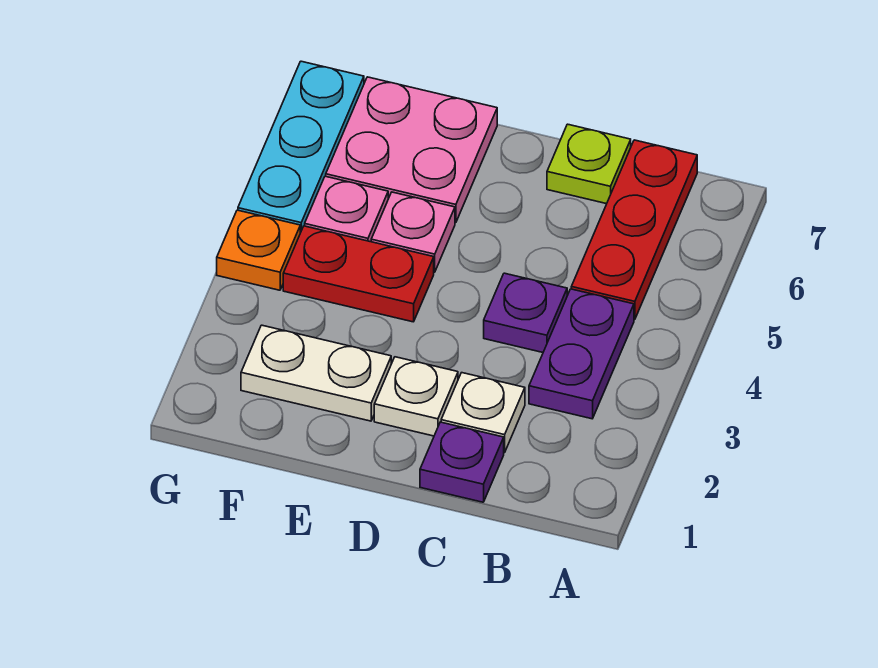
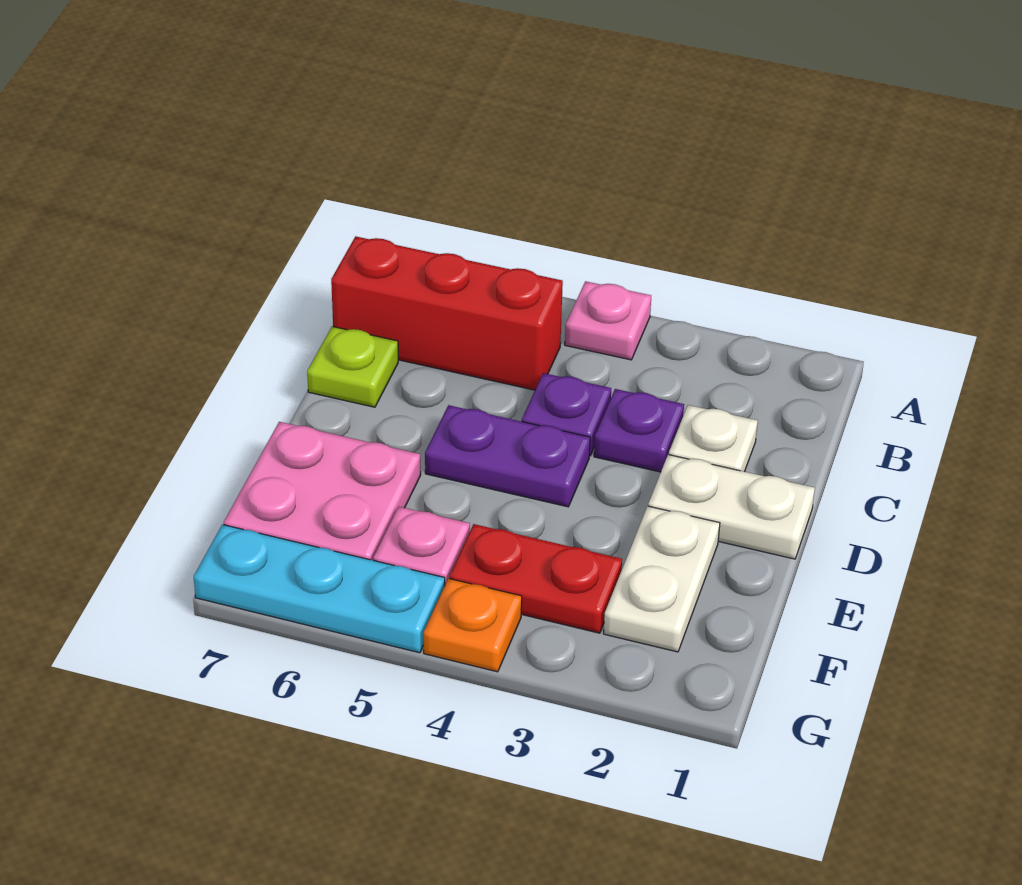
purple plate B3:B4 level 1 -> purple plate D4:D5 level 1
red plate B5:B7 level 1 -> red brick B5:B7 level 1
purple plate C1 level 1 -> purple plate C3 level 1
white plate D2 level 1 -> white plate D1:D2 level 1
red plate E4:F4 level 1 -> red plate F3:F4 level 1
pink plate E5 level 1 -> pink plate A4 level 1

